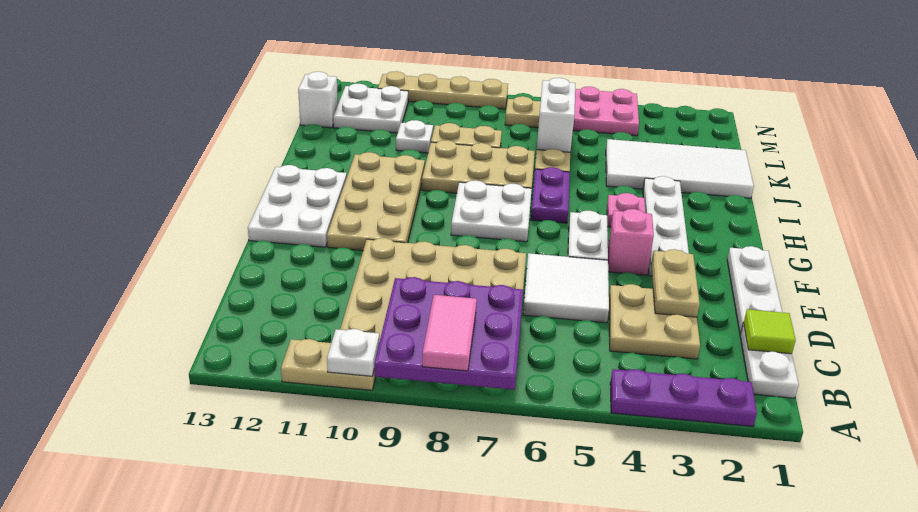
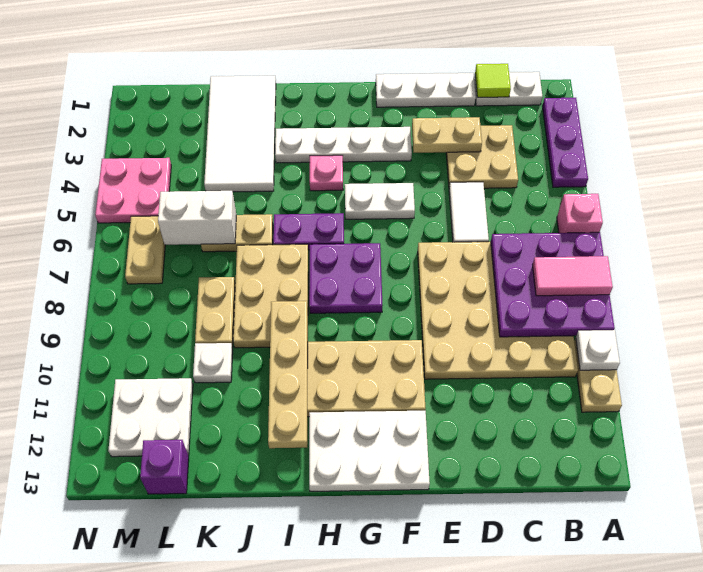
white tile D5:E6 level 1 -> white tile D5:D6 level 1
pink brick F4 level 1 -> pink brick A6 level 1
white plate G7:H8 level 1 -> purple plate G7:H8 level 1
white brick L13 level 1 -> purple brick L13 level 1
tan plate N8:N11 level 1 -> tan plate I9:I12 level 2

